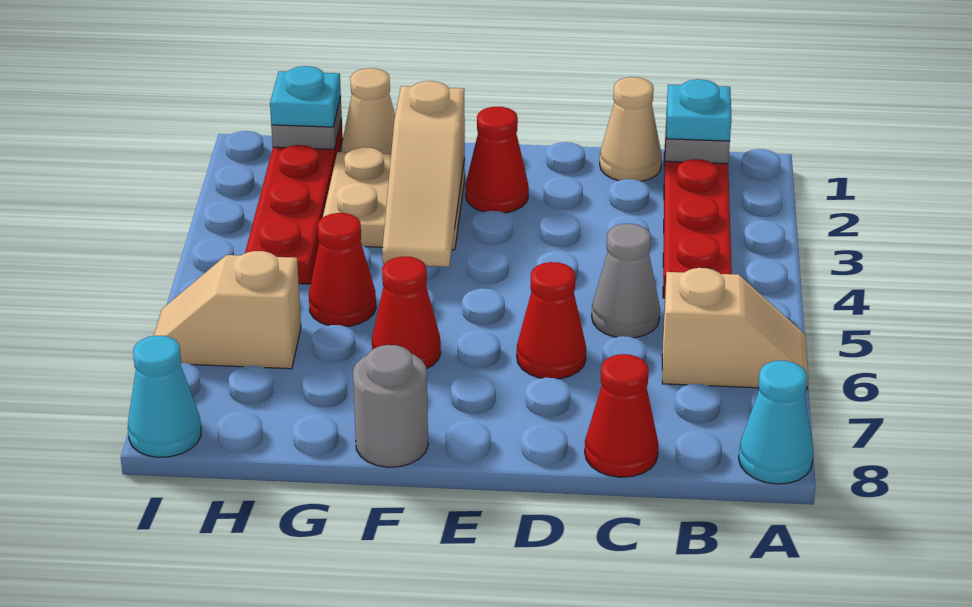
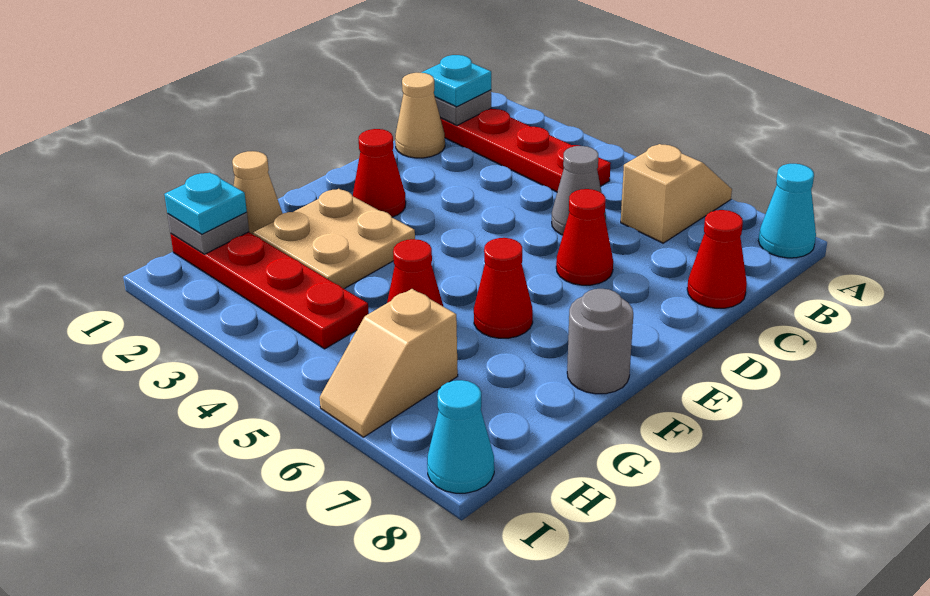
tan slope F2:F4 level 2 top 2 -> none

